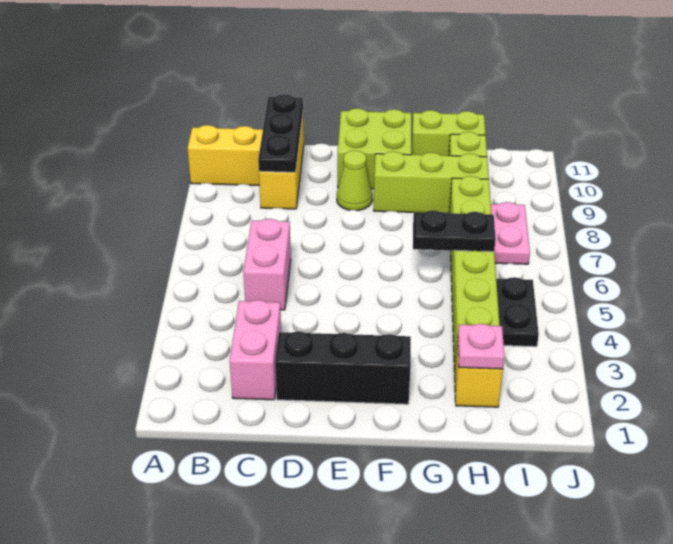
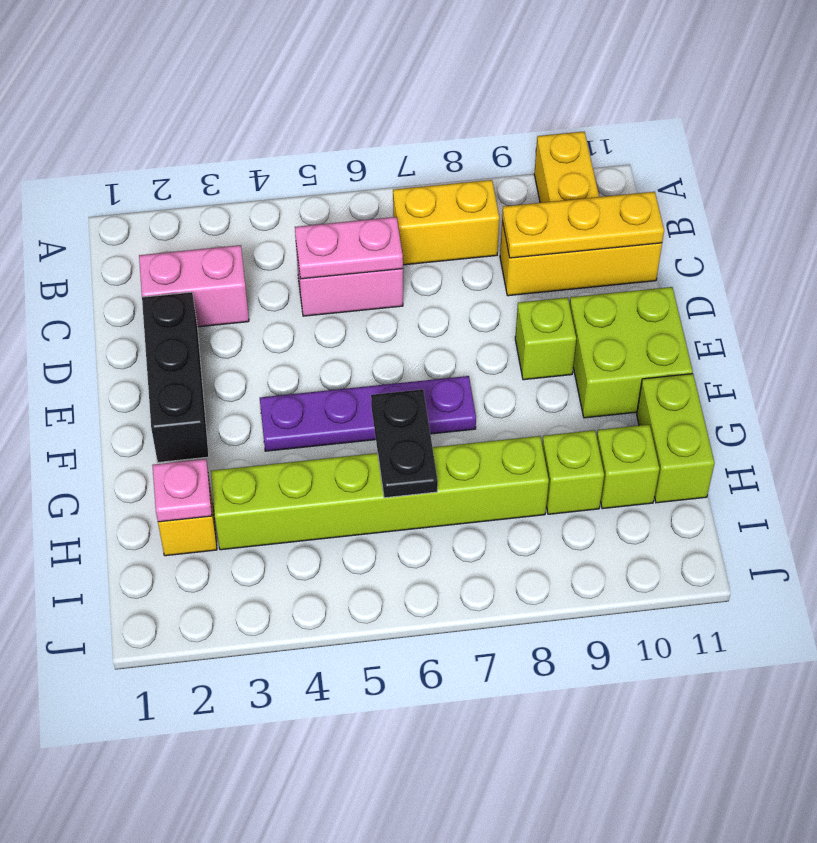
none -> yellow brick B7:B8 level 1
black plate C9:C11 level 2 -> yellow plate C9:C11 level 2
lime cone E9 level 1 -> lime brick E9 level 1
none -> purple plate F4:F7 level 1
lime brick F9:H9 level 1 -> lime brick H9 level 1
black plate I4:I5 level 1 -> none
pink plate I7:I8 level 1 -> pink plate C5:C6 level 2

